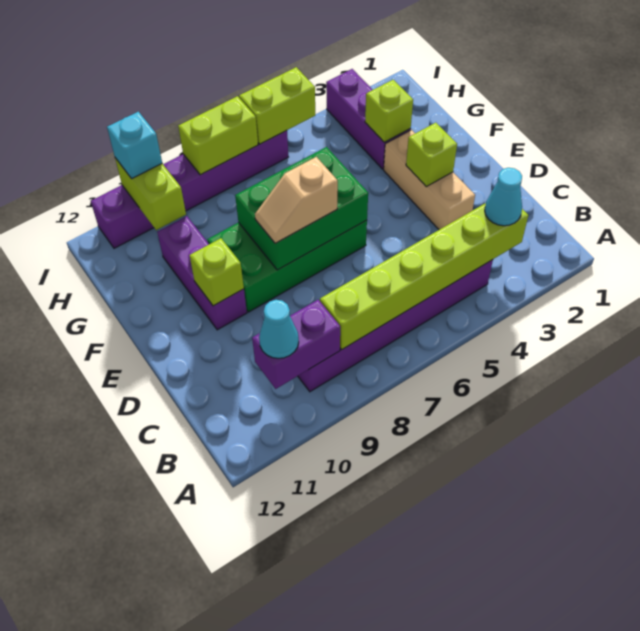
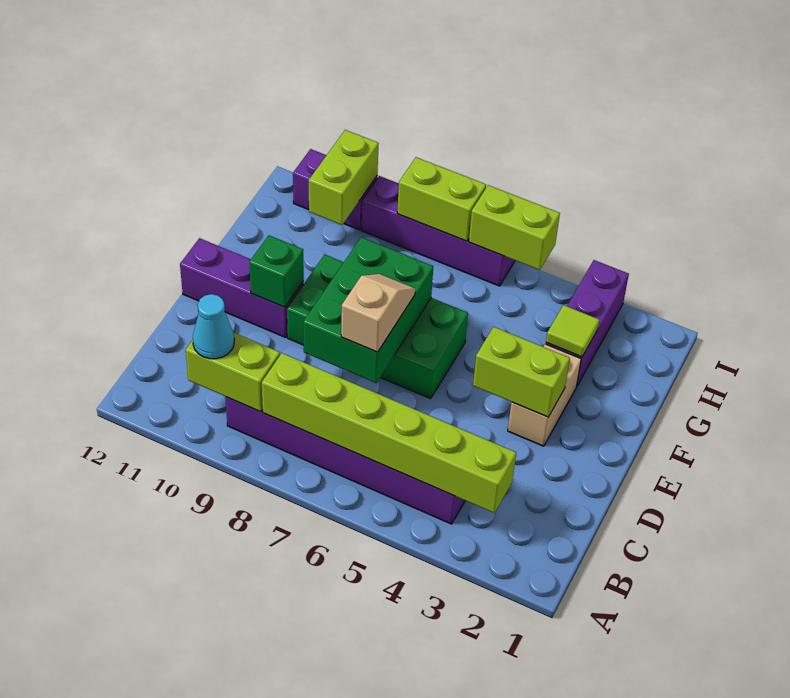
cyan cone B3 level 3 -> none
purple brick B9:B10 level 2 -> lime brick B9:B10 level 2
tan brick D3:F3 level 1 -> tan brick E3:F3 level 1
lime brick E3 level 2 -> lime brick E3:E4 level 2
green brick E6:F8 level 2 -> green brick D7:F8 level 2
tan slope E7:E8 level 3 top 7 -> tan slope D7:E7 level 3 top D
purple brick E10:G10 level 1 -> purple brick E10:E12 level 1
lime brick E10 level 2 -> green brick E10 level 2
lime brick G3 level 2 -> lime tile G3 level 2
cyan brick I10 level 3 -> none

